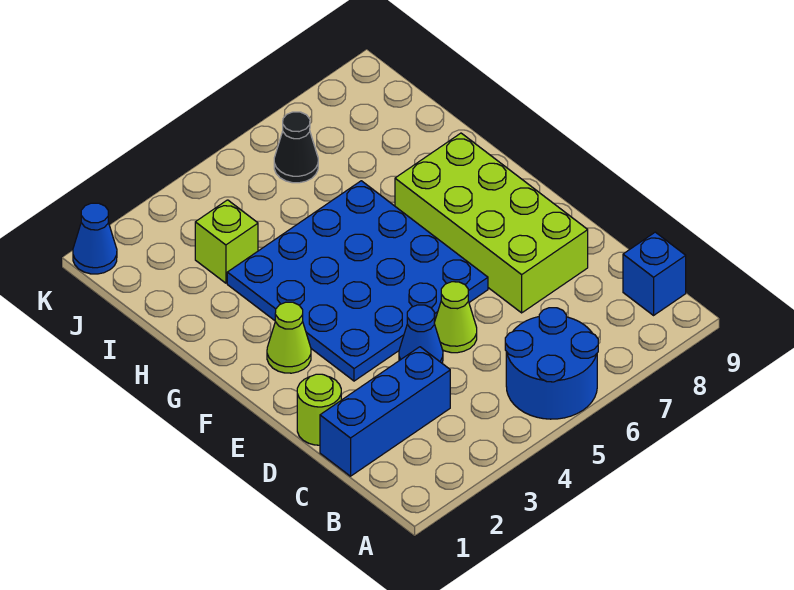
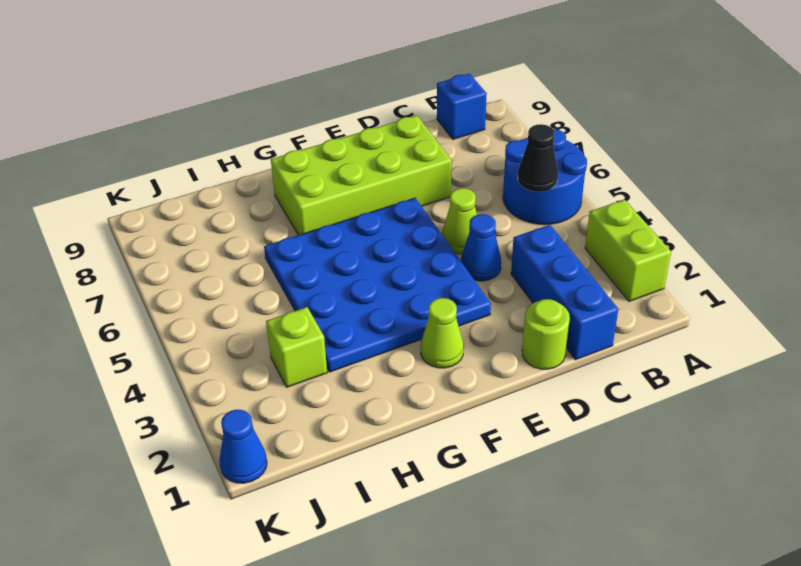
none -> lime brick A2:A3 level 1
black cone J6 level 1 -> black cone B5 level 2

